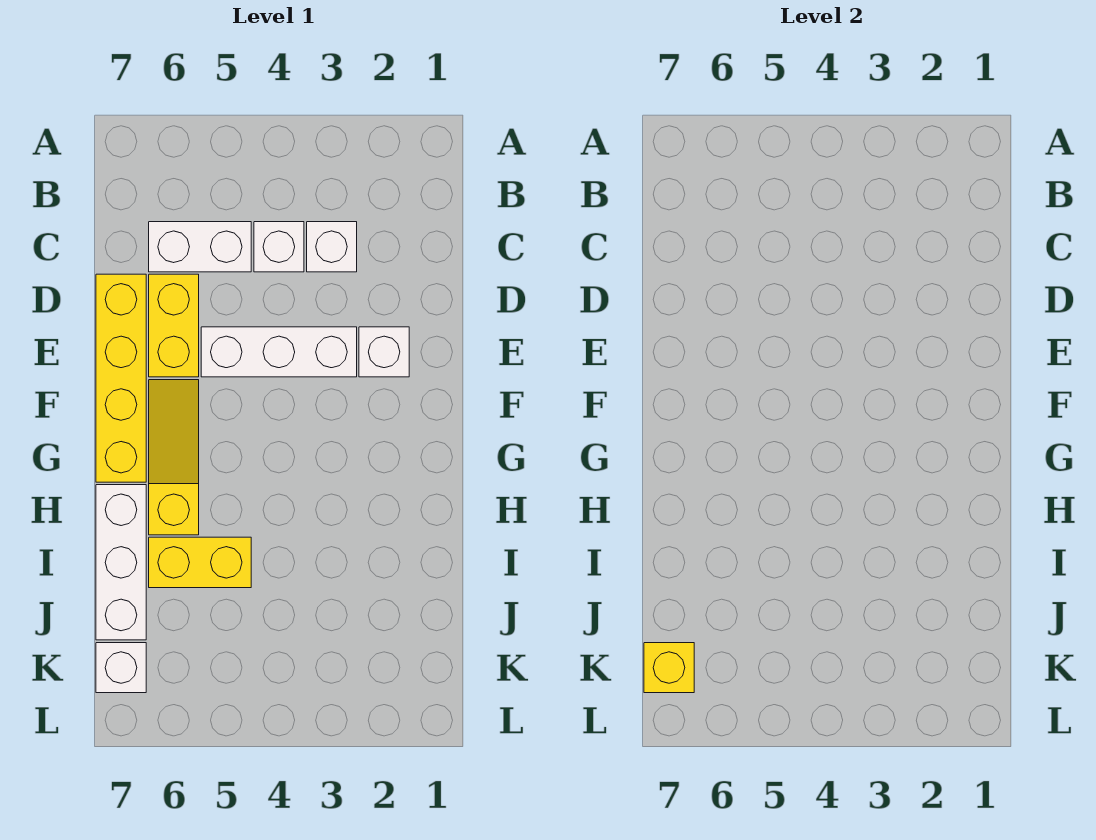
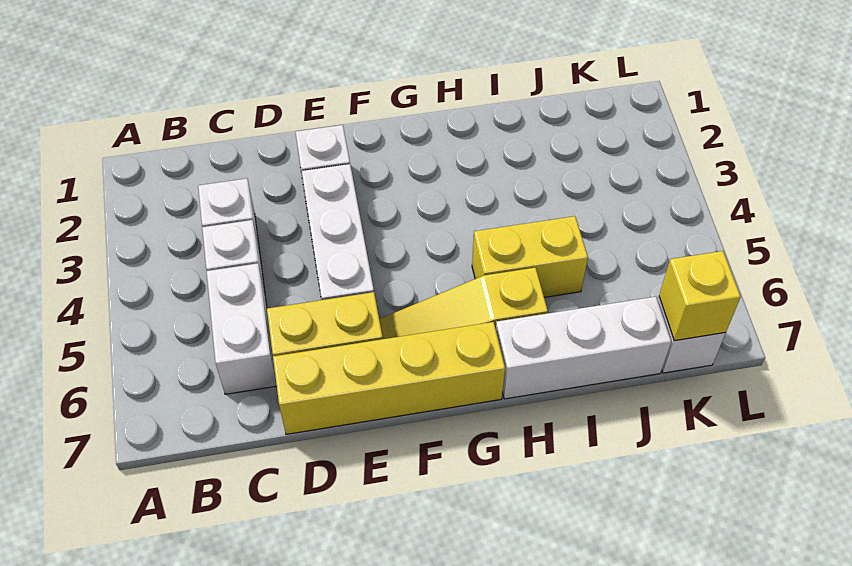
yellow brick I5:I6 level 1 -> yellow brick H5:I5 level 1

